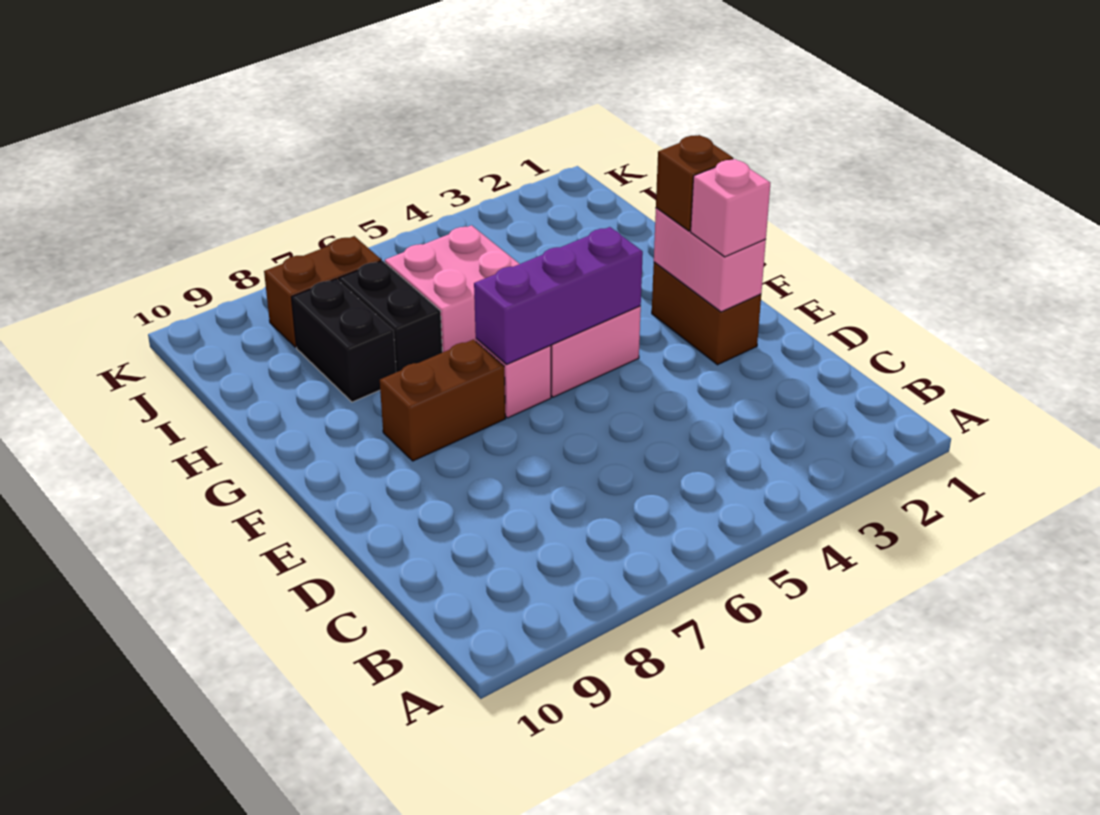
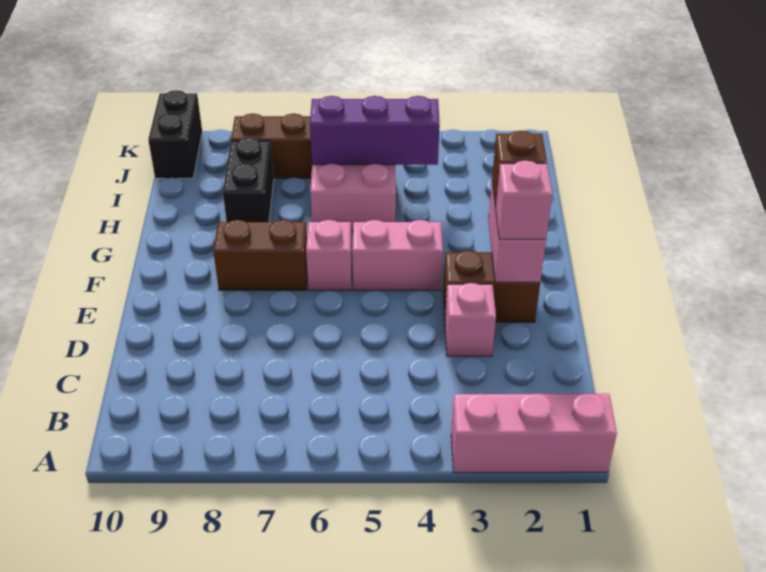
none -> pink brick A1:A3 level 1
none -> pink brick D3 level 1
brown brick E2:F2 level 1 -> brown brick E2:E3 level 1
purple brick F4:F6 level 2 -> purple brick I4:I6 level 2
black brick H7:I7 level 1 -> black brick J10:K10 level 1

